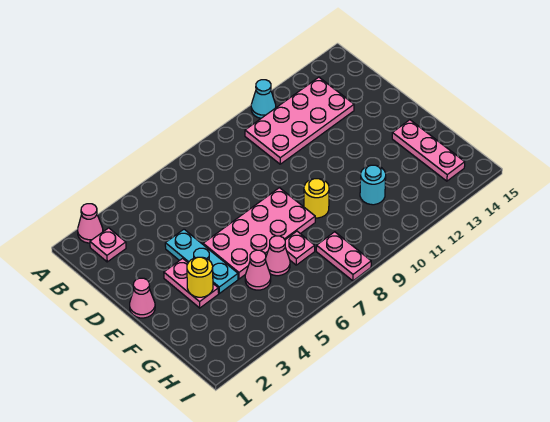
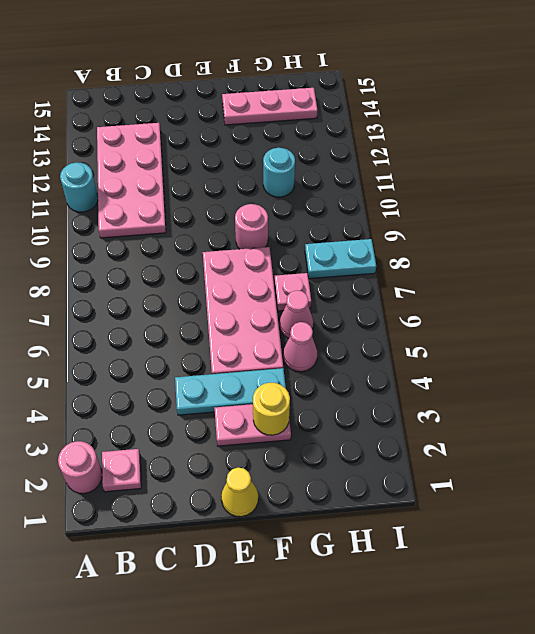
pink cone A2 level 1 -> pink round brick A2 level 1
cyan cone A11 level 1 -> cyan round brick A11 level 1
pink cone E1 level 1 -> yellow cone E1 level 1
yellow round brick F9 level 1 -> pink round brick F9 level 1
pink plate H8:I8 level 1 -> cyan plate H8:I8 level 1

